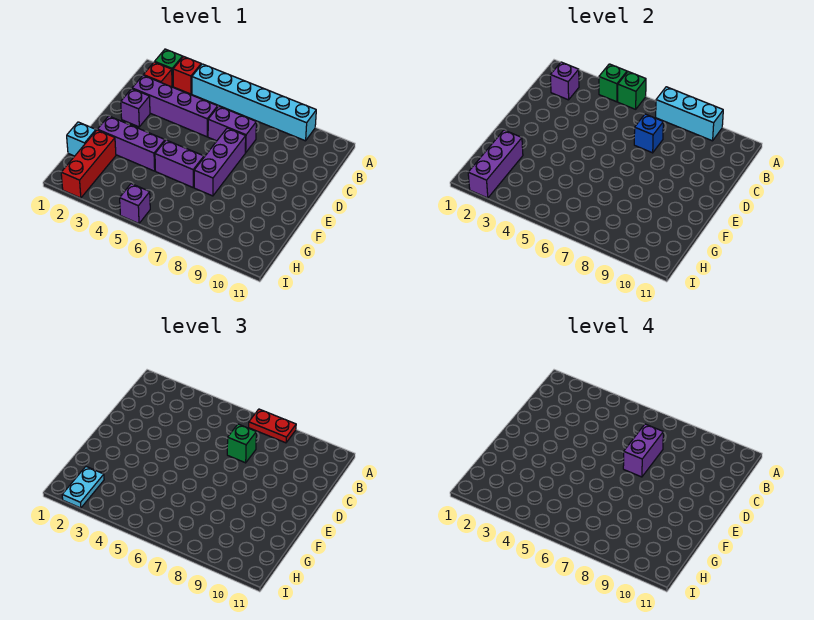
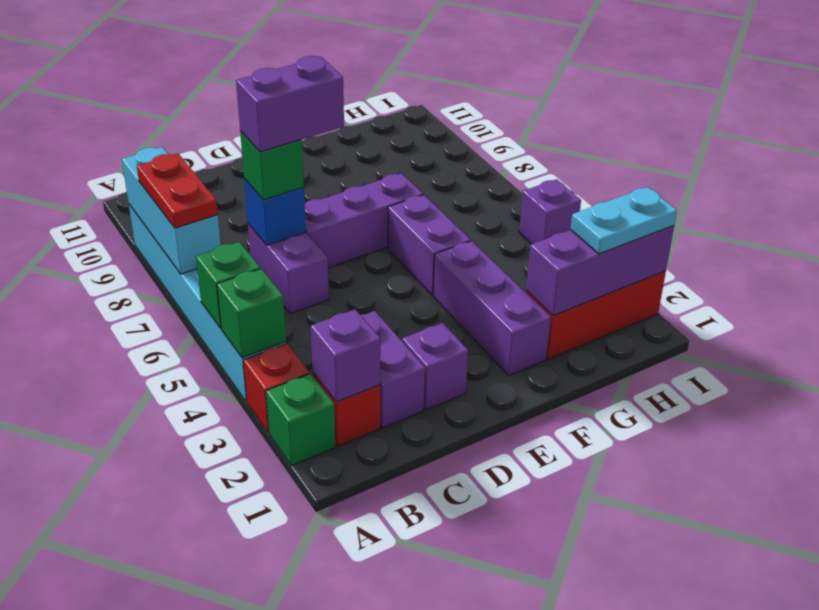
purple brick C2:C5 level 1 -> purple brick C2:C3 level 1
cyan brick G1 level 1 -> none

